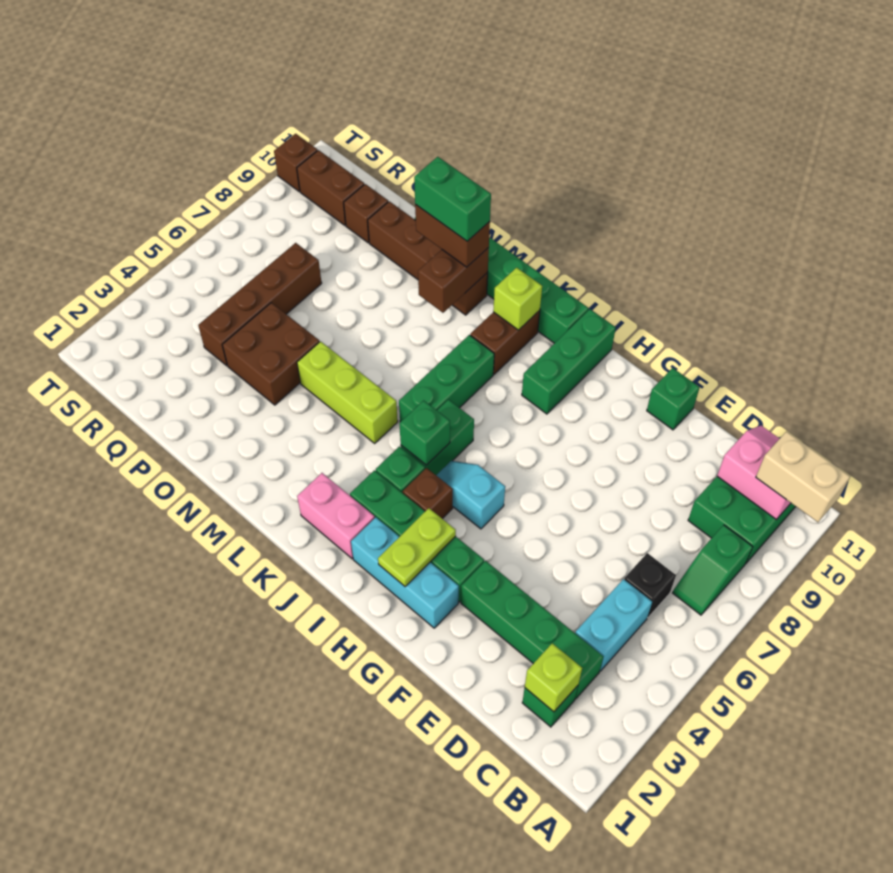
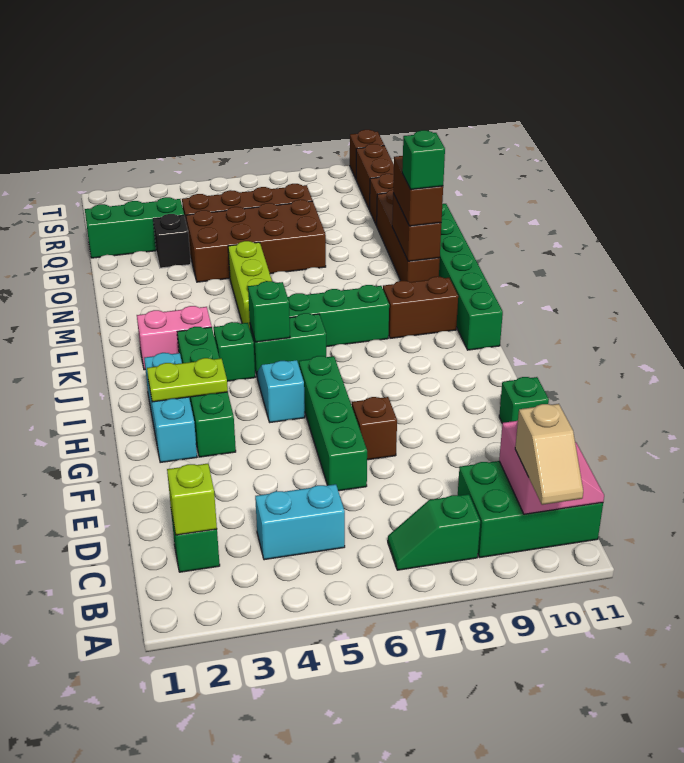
tan brick A10:B10 level 3 -> tan slope A10:B10 level 3 top B
green brick C3:F3 level 1 -> green brick E6:H6 level 1
black brick C6 level 1 -> black brick P3 level 1
brown brick I4 level 1 -> brown brick F7 level 1
green brick I9:I11 level 1 -> green brick Q1:Q3 level 1
pink brick J2:K2 level 1 -> pink brick K2:K3 level 1
lime brick K10 level 2 -> none
brown brick M9:M10 level 2 -> brown brick M10:N10 level 2
green brick M10:N10 level 4 -> green brick M10 level 4
brown brick O4:P5 level 1 -> brown brick O4:P7 level 1

